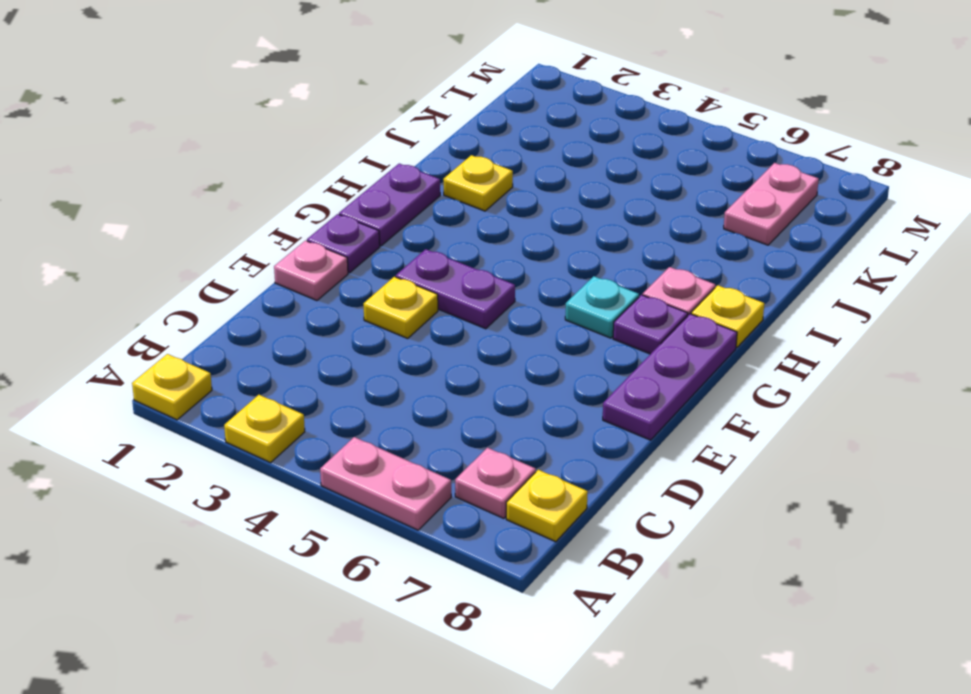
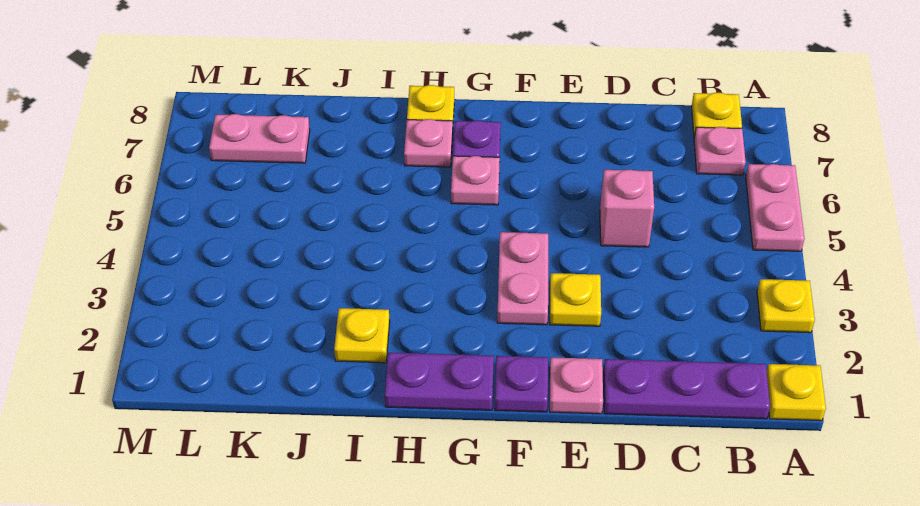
none -> pink brick D5 level 1
purple plate E8:G8 level 1 -> purple plate B1:D1 level 1
purple plate F3:F4 level 1 -> pink plate F3:F4 level 1
cyan plate G6 level 1 -> pink plate G6 level 1

